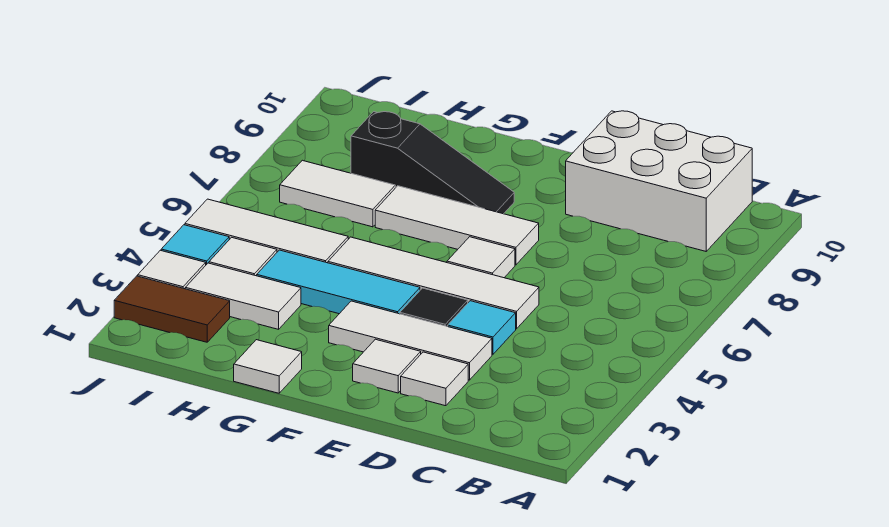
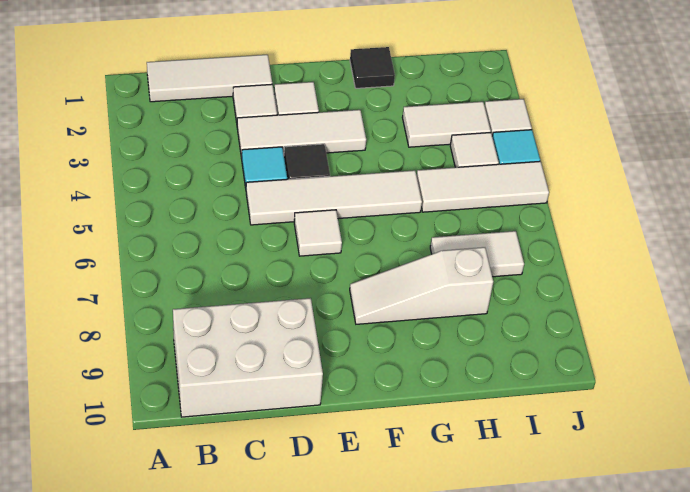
white tile E7:G7 level 1 -> white tile B1:D1 level 1
cyan tile F4:H4 level 1 -> none
black slope F8:H8 level 1 top H -> white slope F8:H8 level 1 top H
white tile G1 level 1 -> black tile G1 level 1
brown tile I2:J2 level 1 -> none

